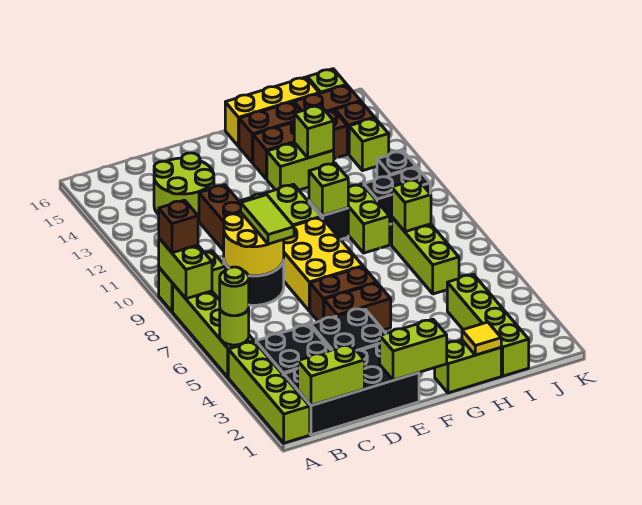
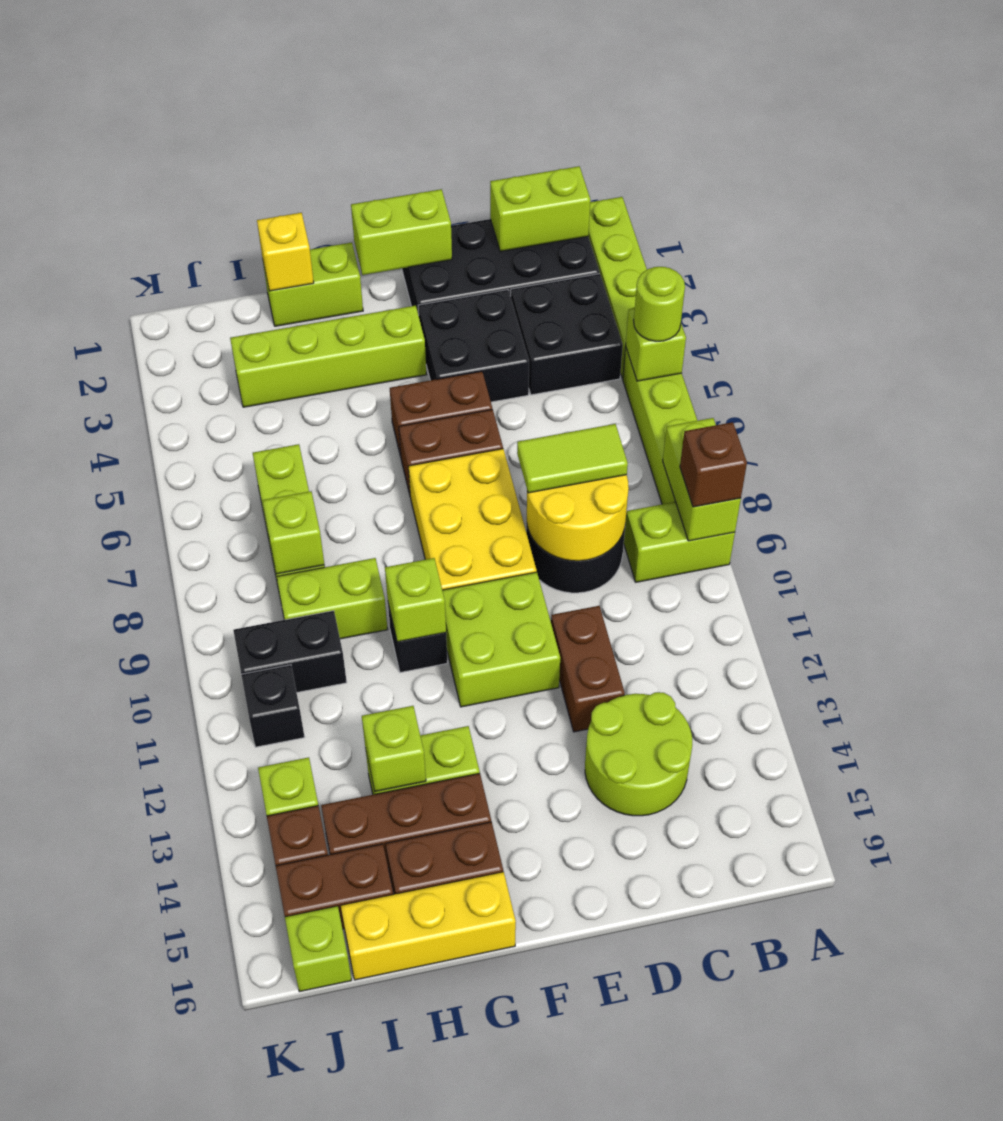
lime round brick A5 level 2 -> lime brick A5 level 2
lime tile D8:D9 level 3 -> lime tile C8:D8 level 3
yellow tile H1 level 2 -> yellow brick H1 level 2
lime brick H9:H10 level 1 -> lime brick H9:I9 level 1
lime brick I1:I4 level 1 -> lime brick F3:I3 level 1

